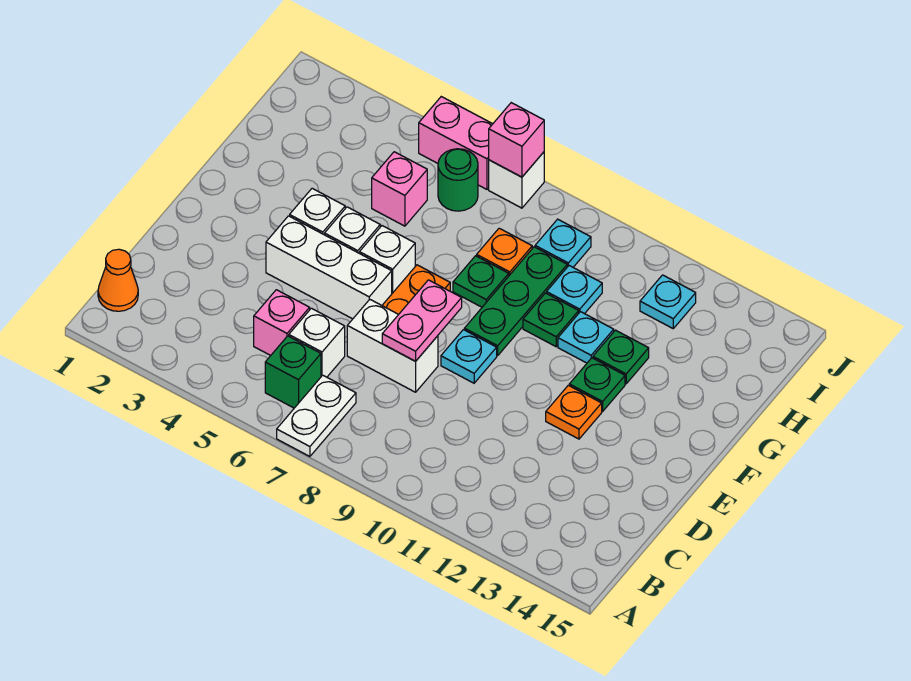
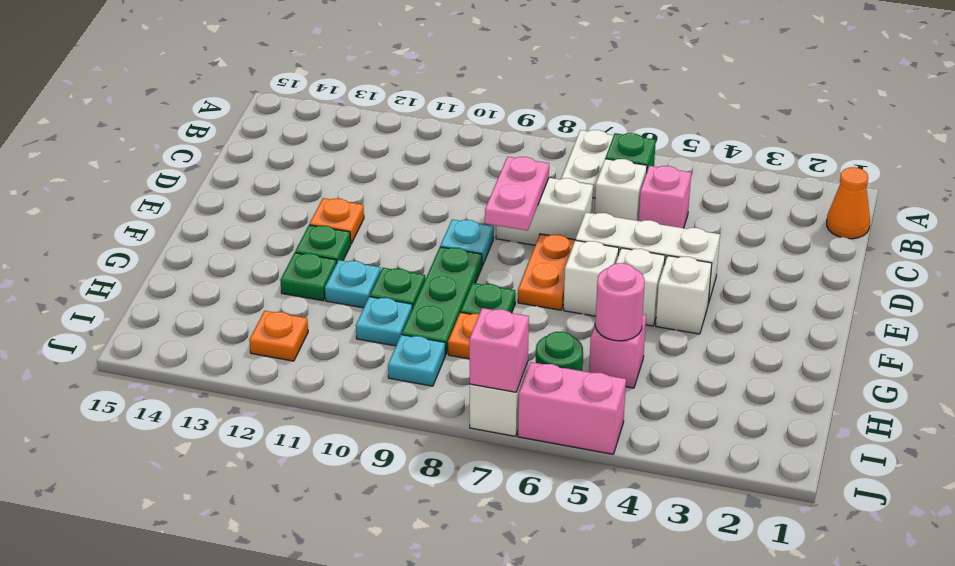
none -> pink round brick H5 level 2
cyan plate I12 level 1 -> orange plate I12 level 1

